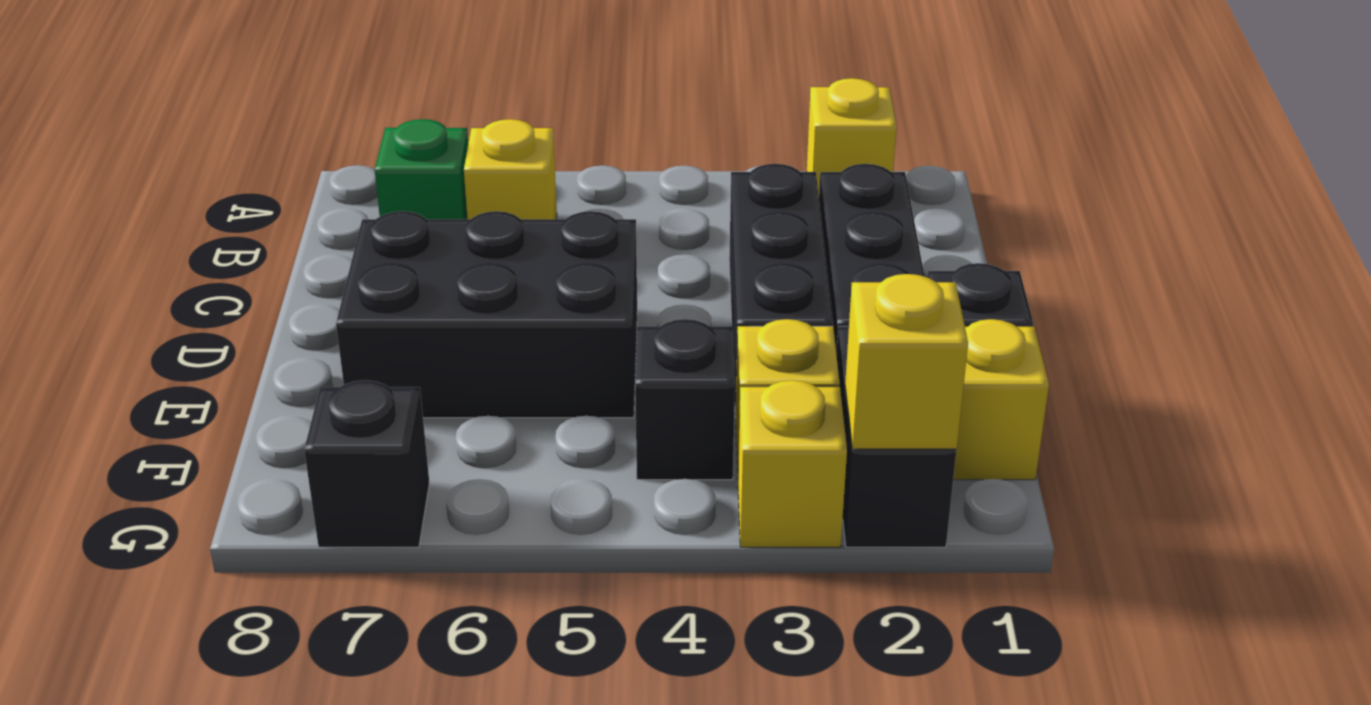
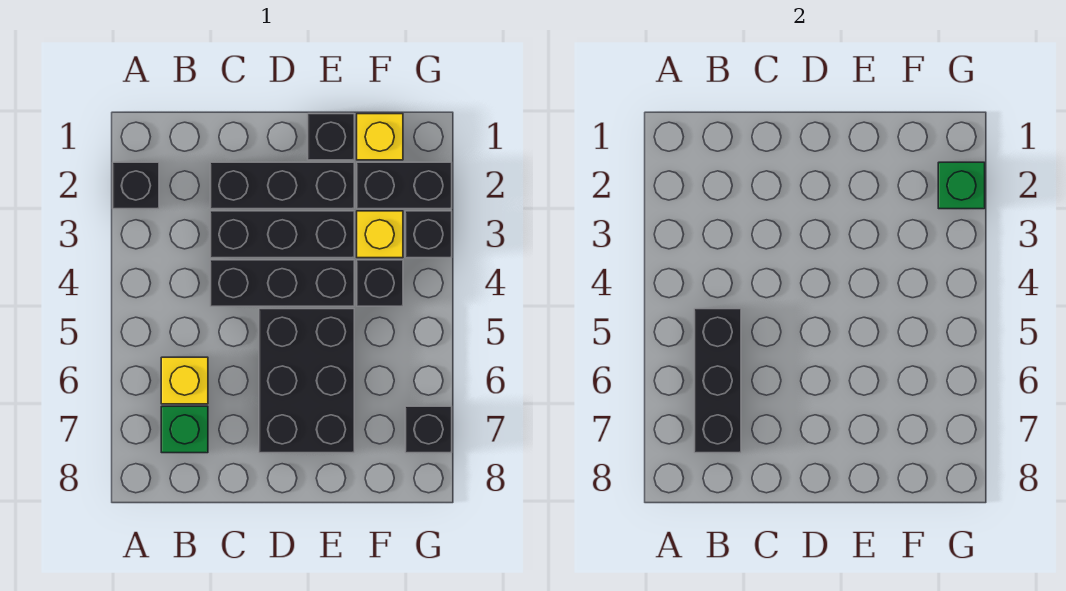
yellow brick A2 level 1 -> black brick A2 level 1
none -> black brick B5:B7 level 2
none -> black brick C4:E4 level 1
yellow brick G2 level 2 -> green brick G2 level 2
yellow brick G3 level 1 -> black brick G3 level 1

